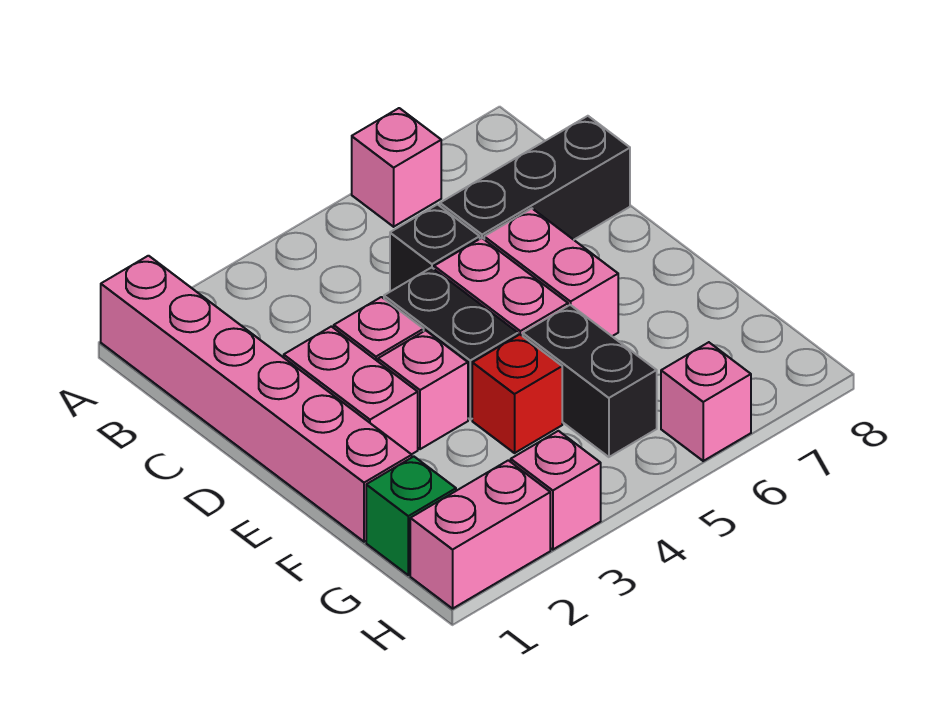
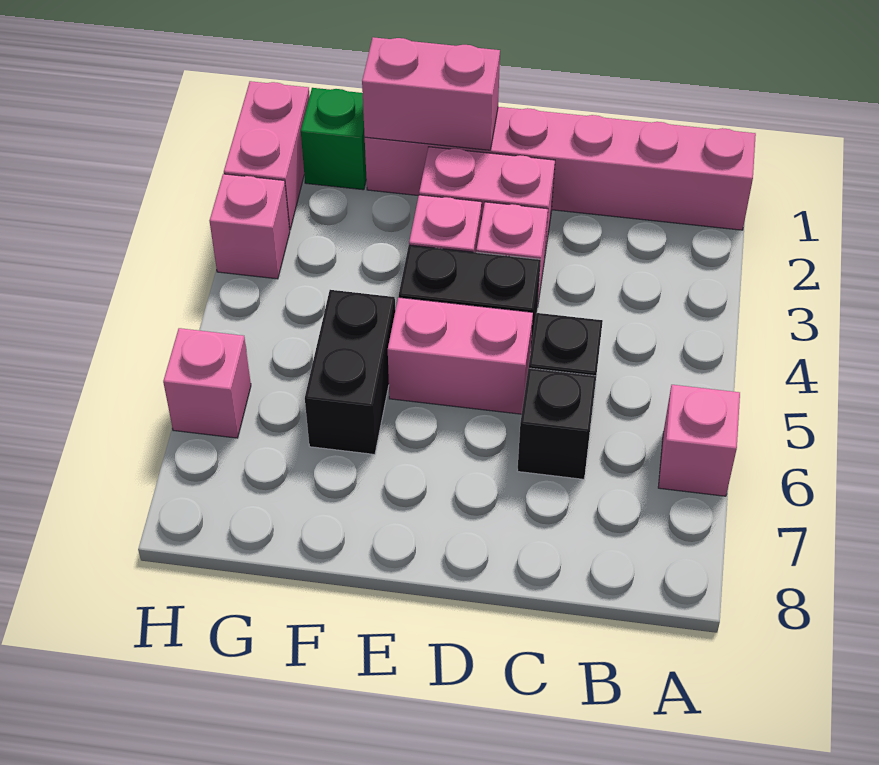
black brick C6:C8 level 1 -> black brick C6 level 1
pink brick D6:E6 level 1 -> pink brick E1:F1 level 2
red brick F4 level 1 -> none
black brick F5:G5 level 1 -> black brick F5:F6 level 1

